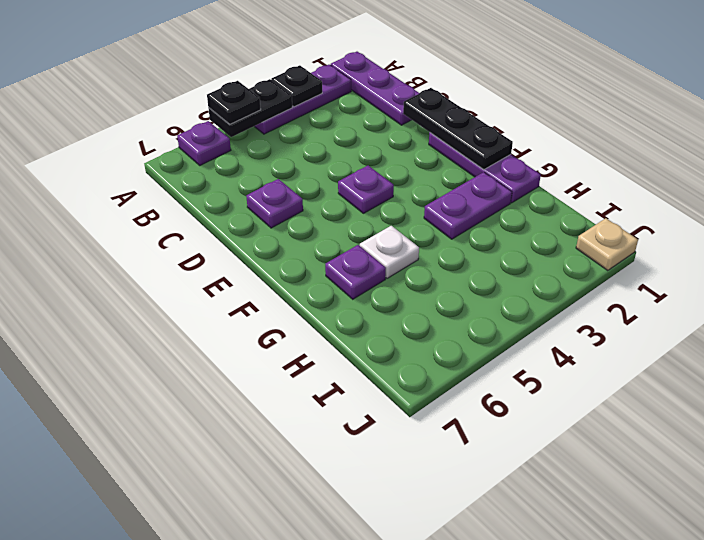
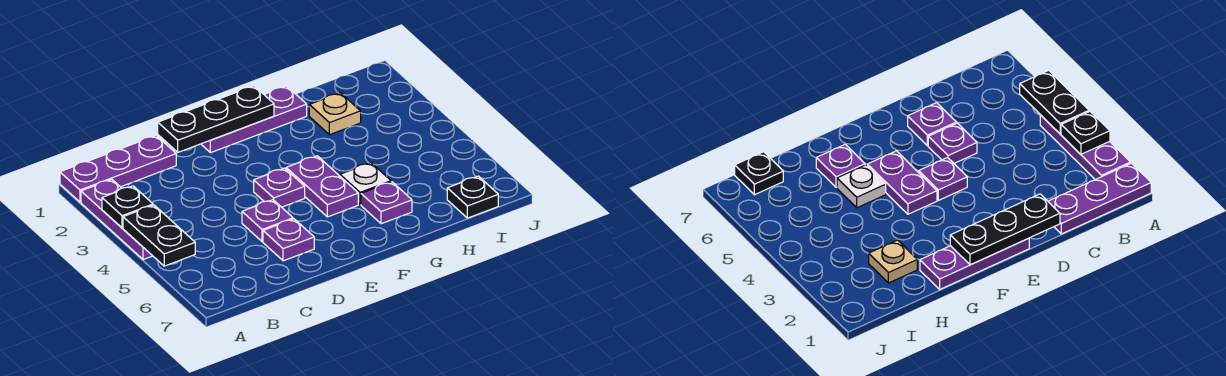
black plate A5 level 3 -> black plate I7 level 1
purple plate A6 level 1 -> purple plate D5 level 1
purple plate G2:G3 level 1 -> purple plate F4:F5 level 1
tan plate J1 level 1 -> tan plate H2 level 1

